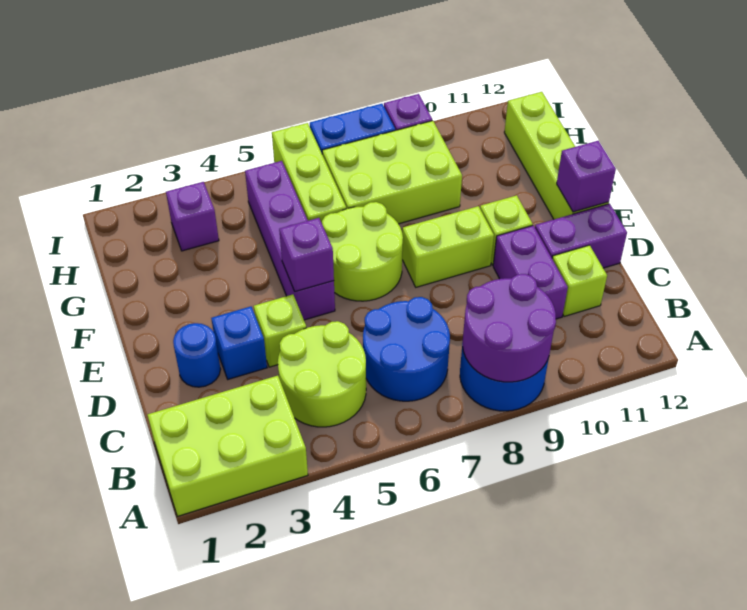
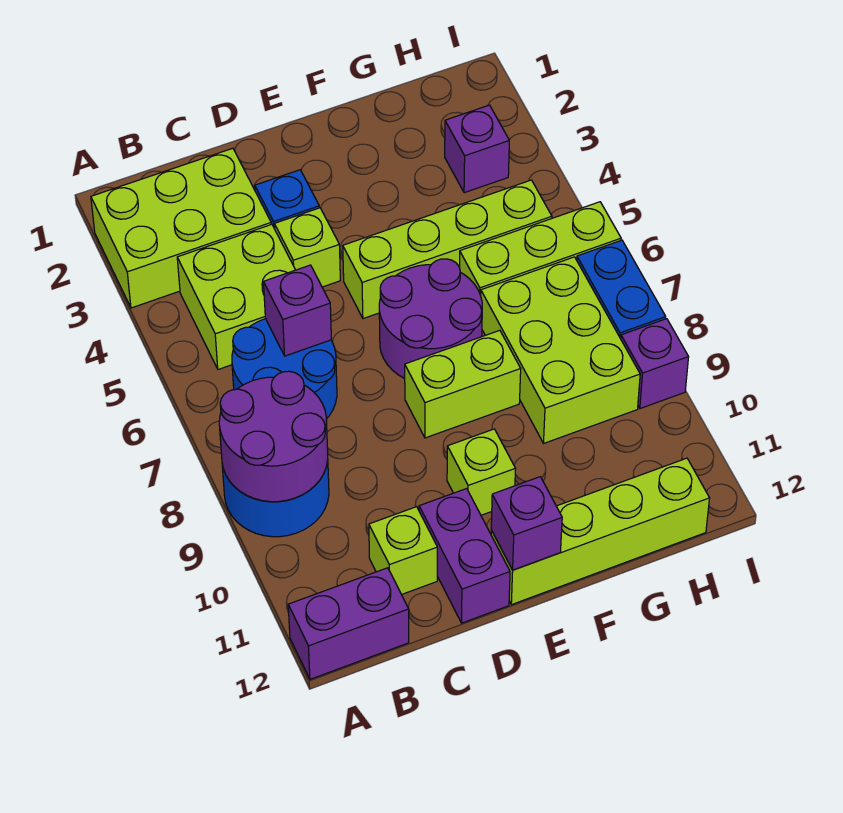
lime brick A1:B3 level 1 -> lime brick A2:C3 level 1
lime round brick B4:C5 level 1 -> lime brick B4:C5 level 1
purple brick C10:D10 level 1 -> purple brick A12:B12 level 1
blue round brick D2 level 1 -> none
purple brick E5:H5 level 1 -> lime brick E5:H5 level 1
purple brick E5 level 2 -> purple brick C6 level 2
lime round brick E6:F7 level 1 -> purple round brick E6:F7 level 1
lime brick E8:E9 level 1 -> lime brick E8:F8 level 1

